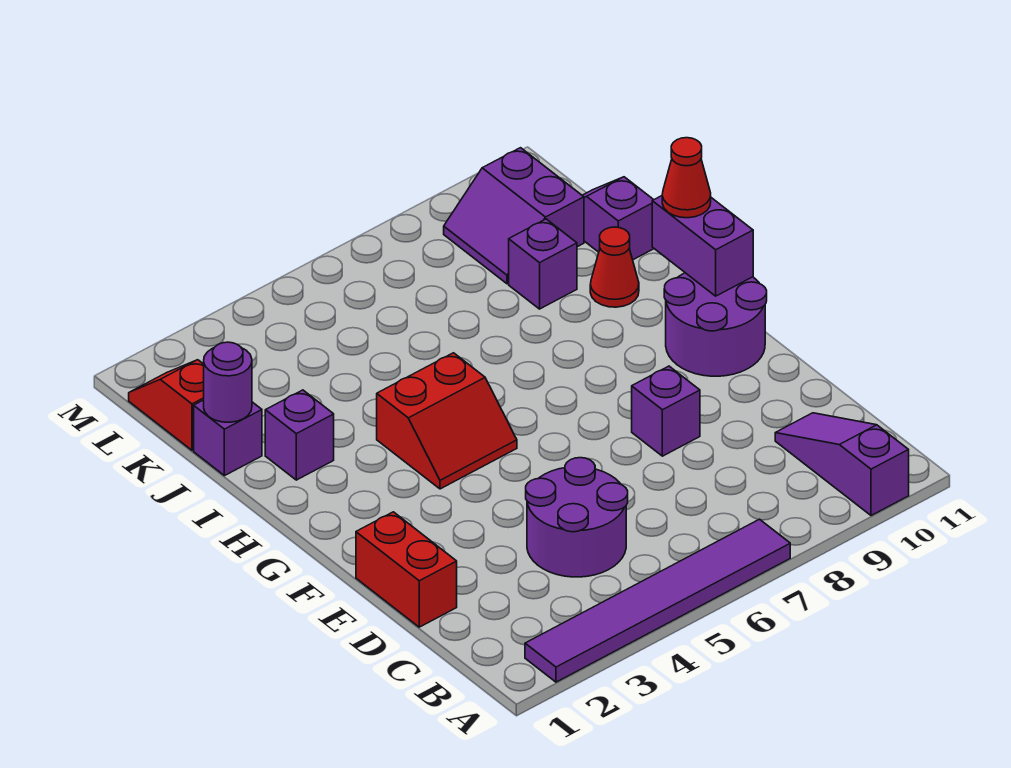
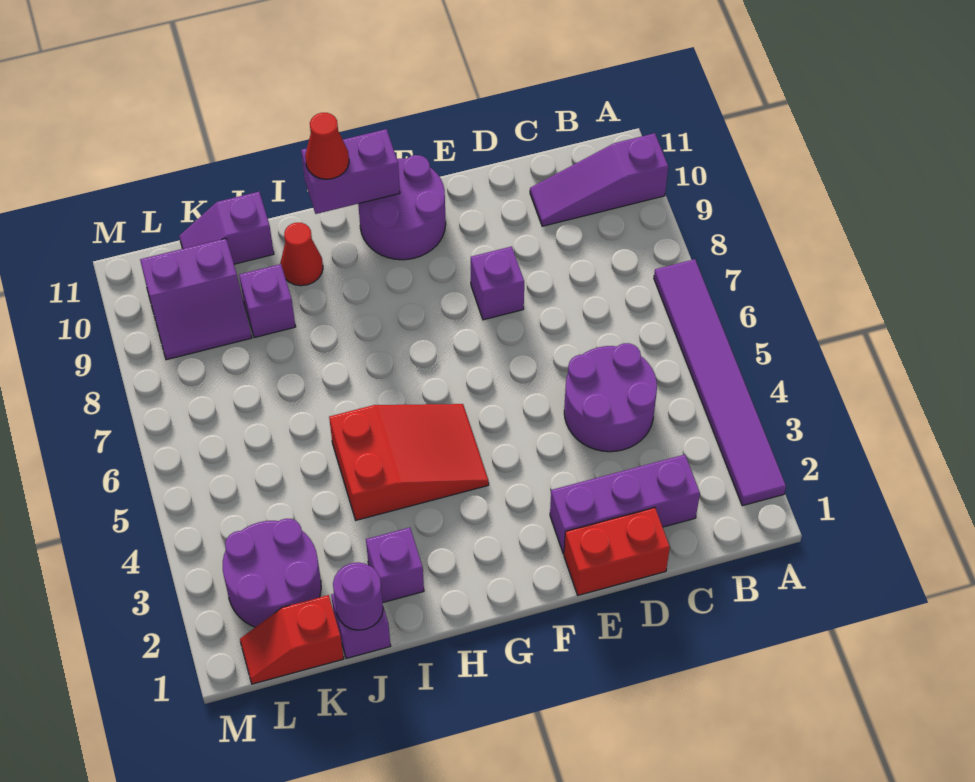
none -> purple brick C2:E2 level 1
red slope G4:H5 level 1 top H -> red slope G4:I5 level 1 top I
none -> purple round brick K2:L3 level 1

